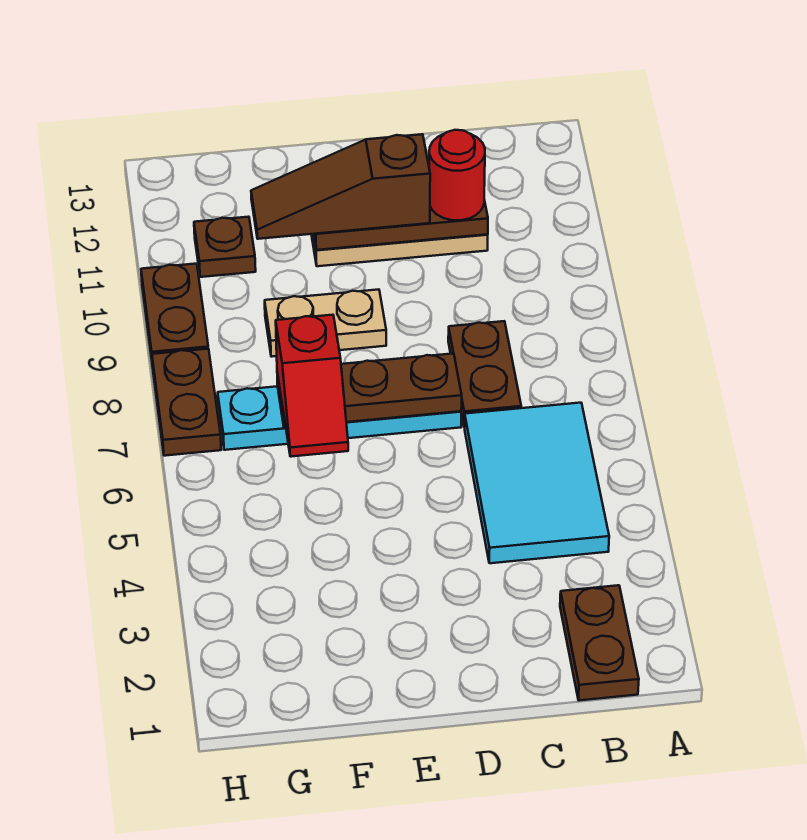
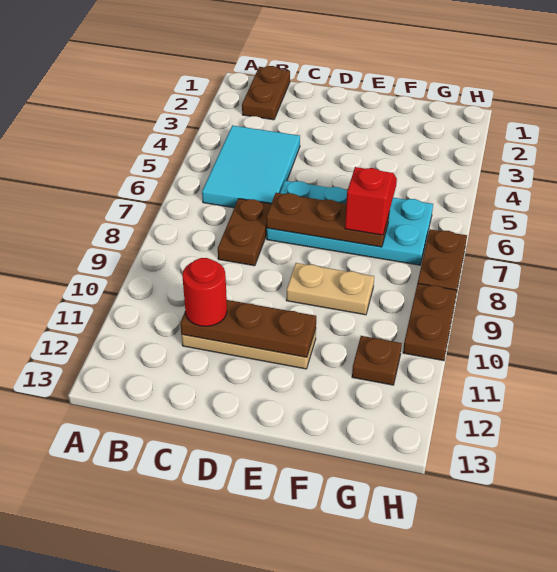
cyan plate D7:G7 level 1 -> cyan plate D6:G7 level 1
brown slope D11:F11 level 3 top D -> none

